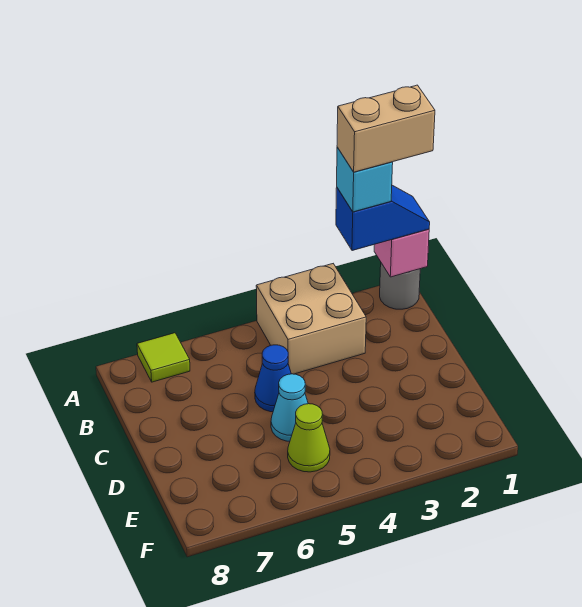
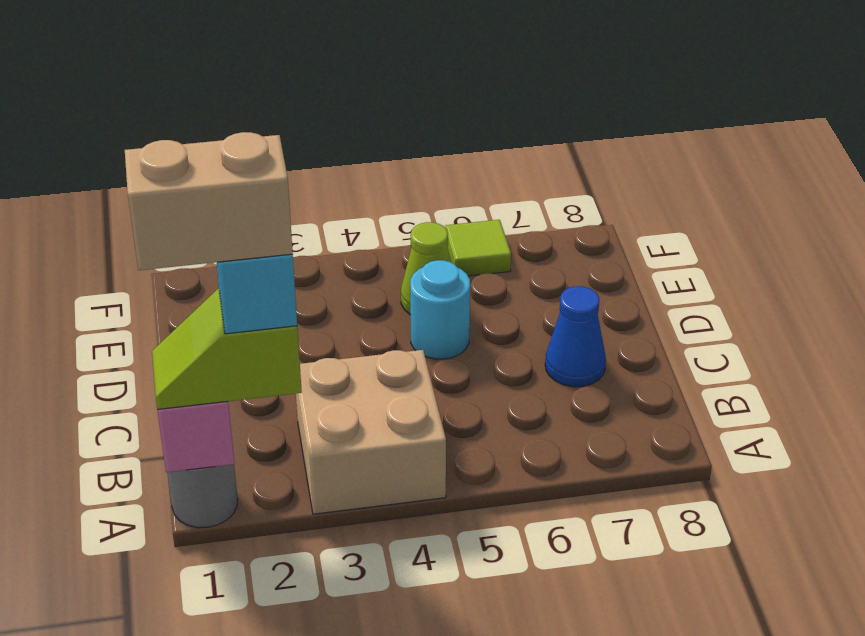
blue slope A1:A2 level 3 top 2 -> lime slope A1:A2 level 3 top 2
lime tile A7 level 1 -> lime tile F6 level 1
blue cone C5 level 1 -> blue cone C7 level 1
cyan cone D5 level 1 -> cyan round brick D5 level 1

